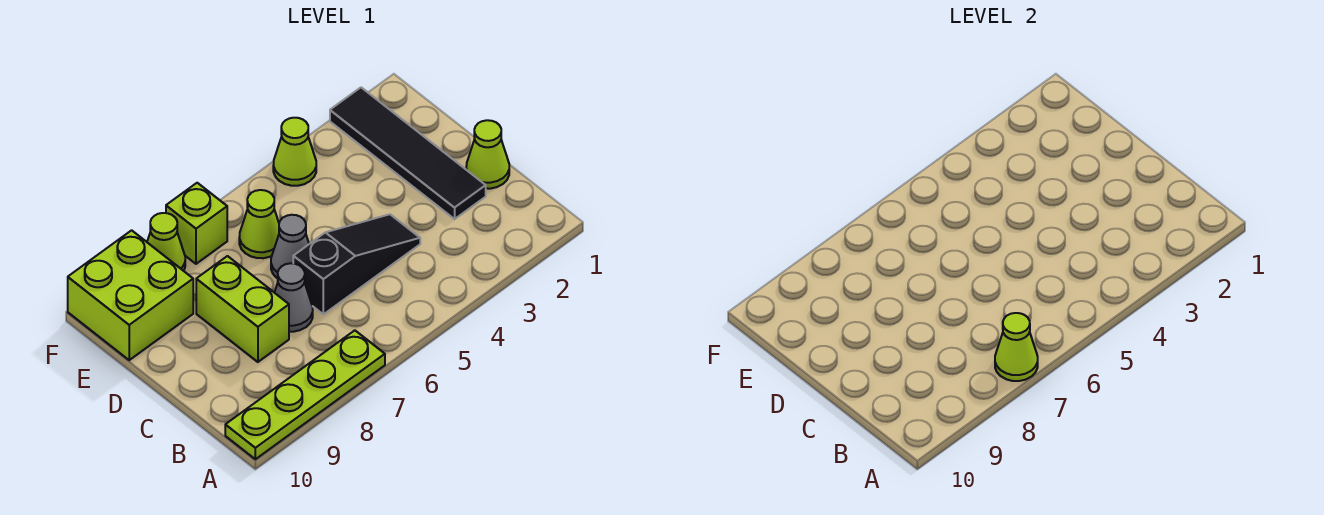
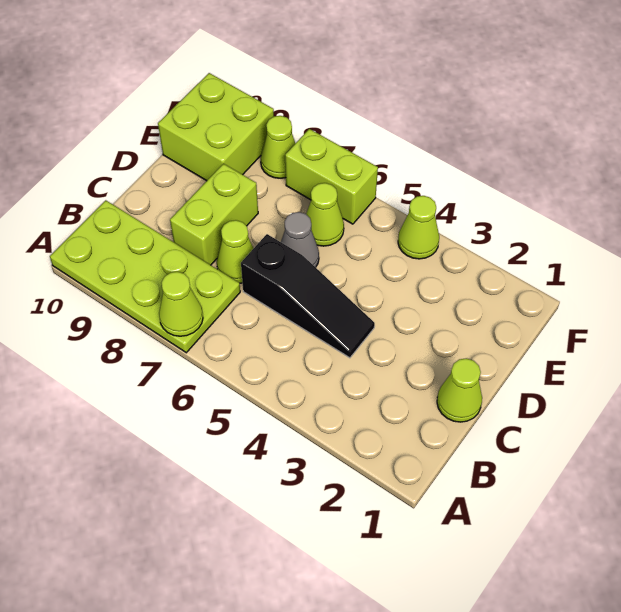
lime plate A7:A10 level 1 -> lime plate A7:B10 level 1
black tile C2:F2 level 1 -> none
grey cone C7 level 1 -> lime cone C7 level 1
lime brick F7 level 1 -> lime brick F6:F7 level 1

